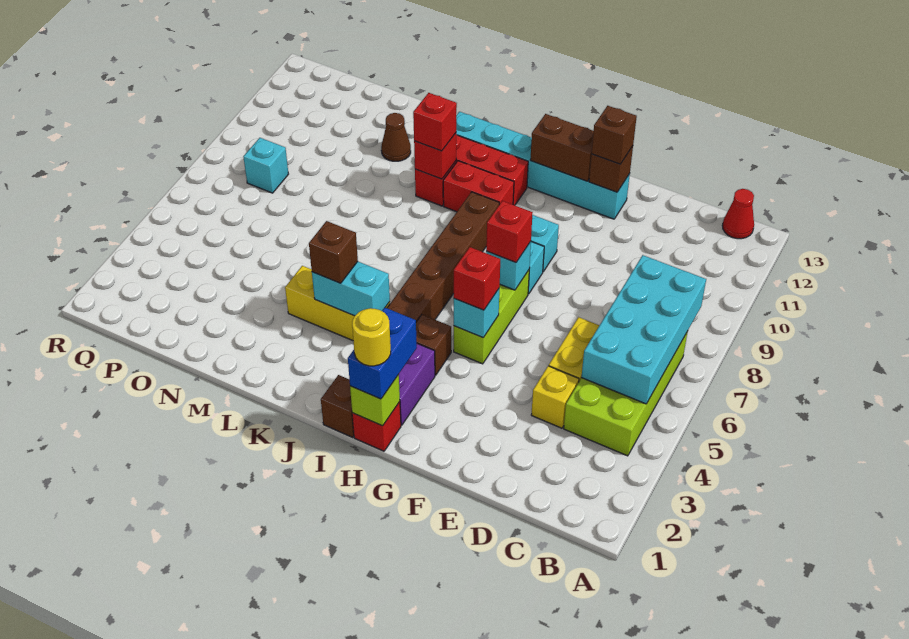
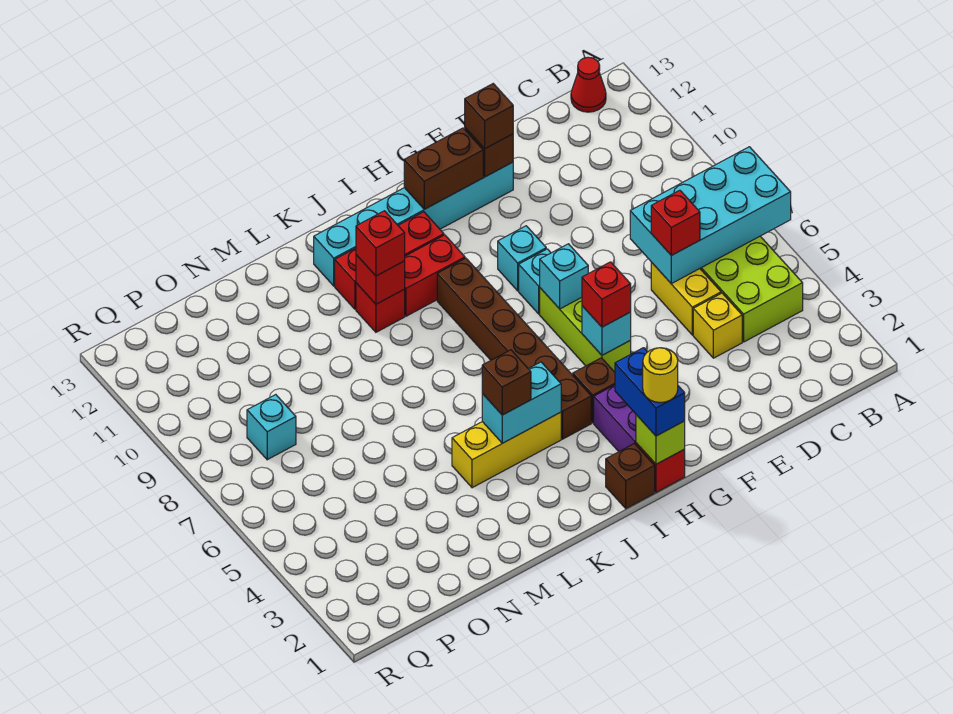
cyan brick B5:C8 level 2 -> cyan brick A6:D7 level 2
red brick G7 level 3 -> red brick D6 level 3
brown cone M11 level 1 -> none

